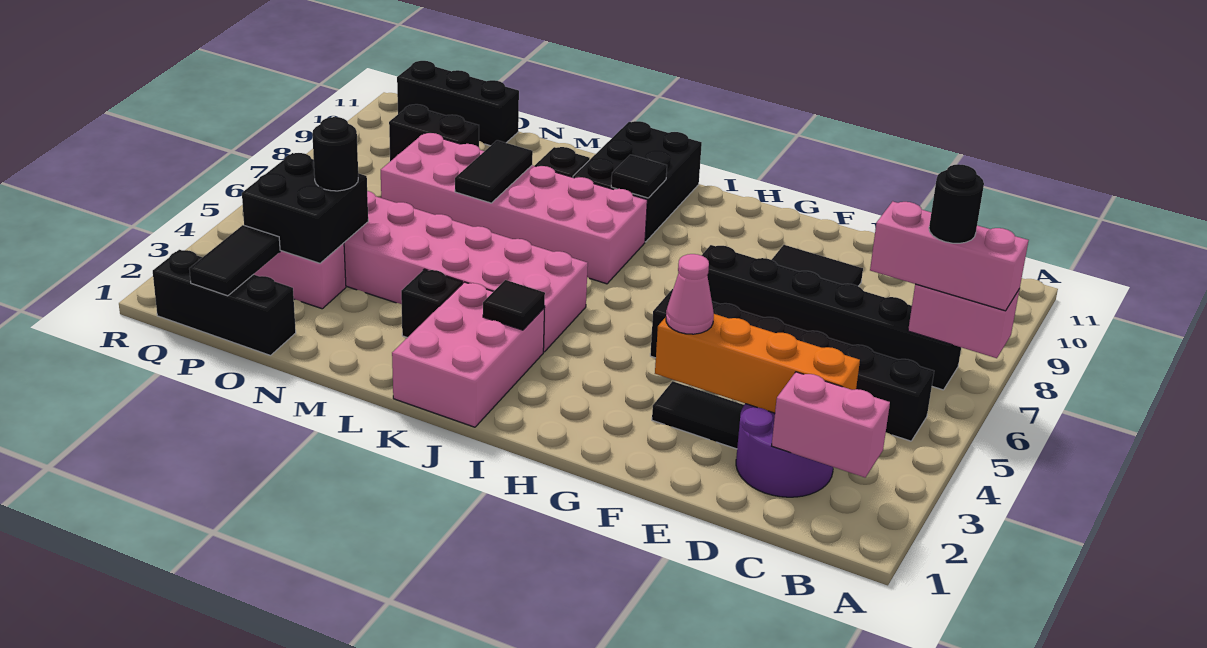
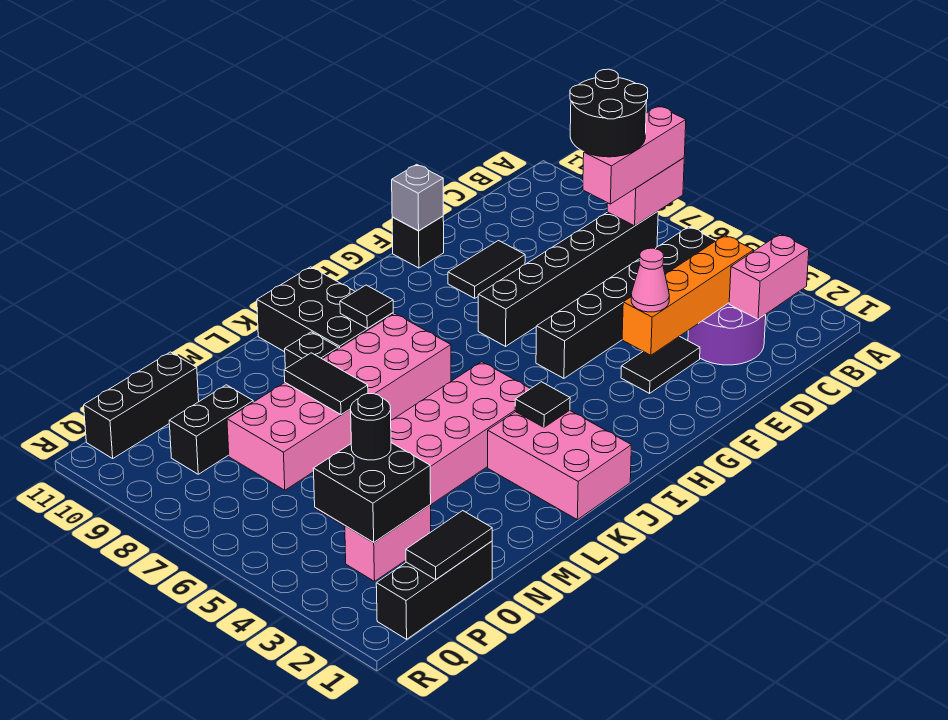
black round brick B7 level 4 -> black round brick B7:C8 level 4
none -> grey brick F11 level 2
black brick L3 level 1 -> black brick F11 level 1
black tile P1:P2 level 2 -> black tile O1:P1 level 2

